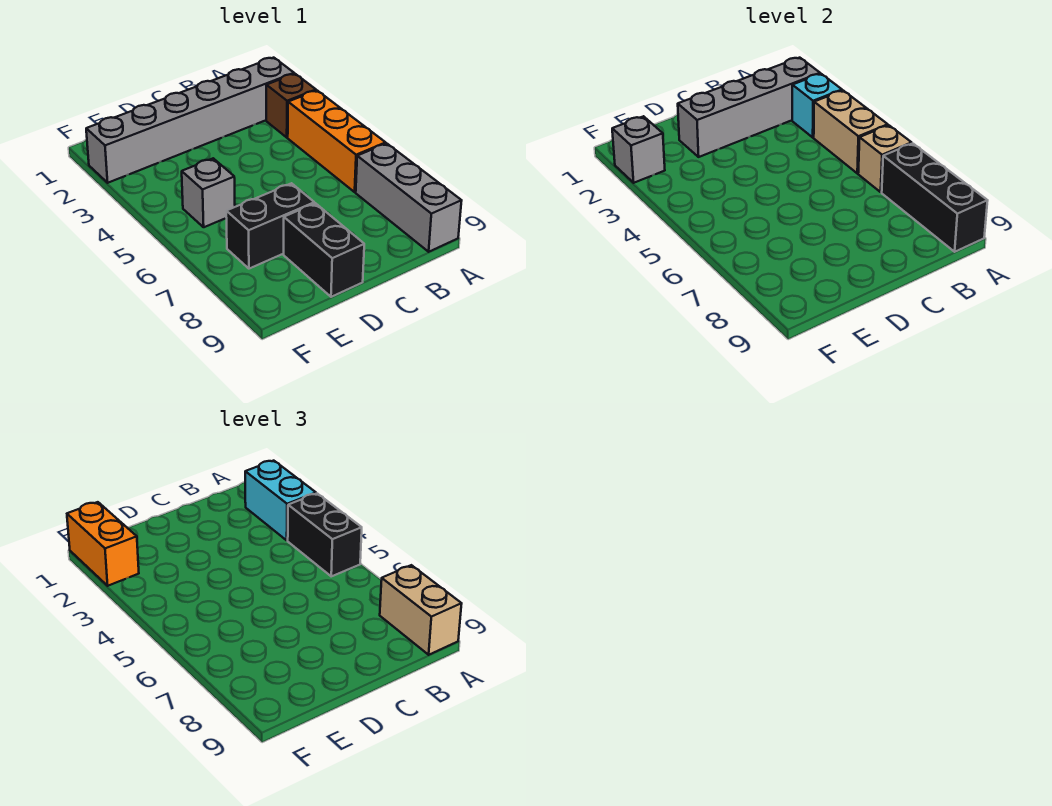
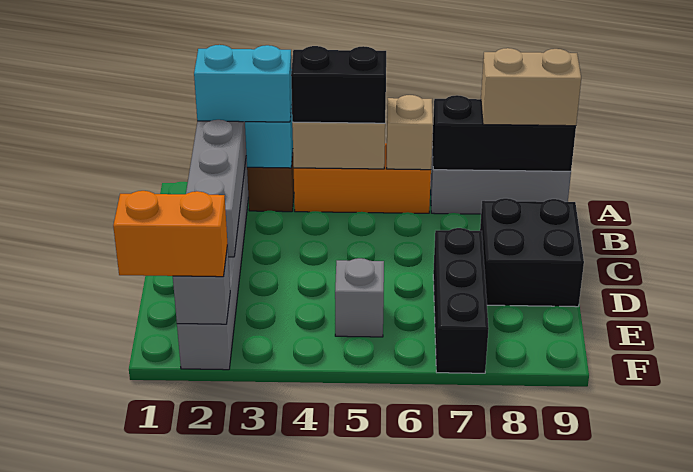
black brick D7:E7 level 1 -> black brick D7:F7 level 1
black brick D8:D9 level 1 -> black brick C8:D9 level 1

